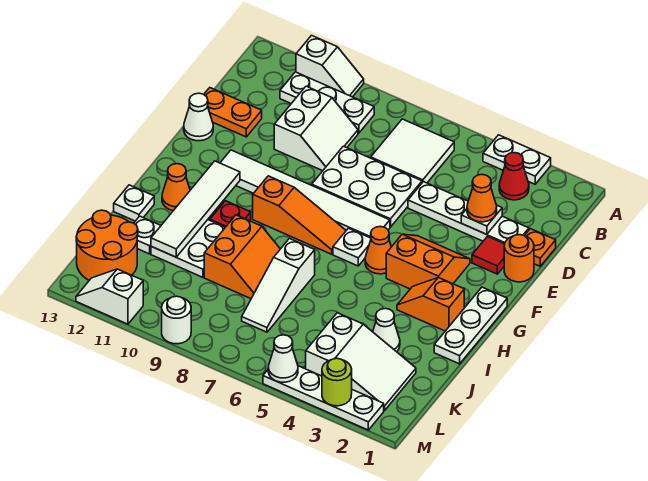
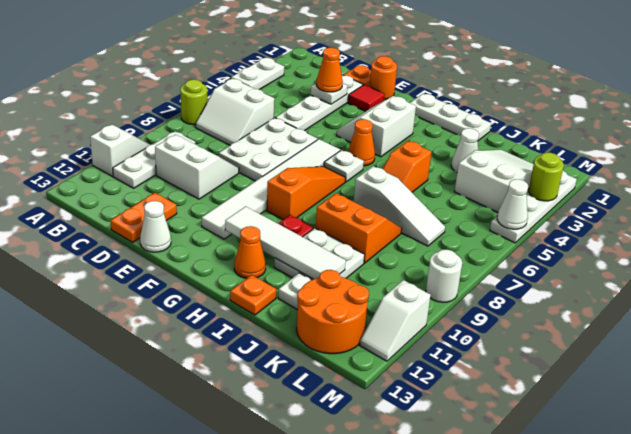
none -> lime round brick A7 level 1
red cone B3 level 1 -> none
white tile B6:C7 level 1 -> white slope B6:C7 level 1 top 6
orange slope F3:G4 level 1 top G -> white slope F3:G4 level 1 top G
orange slope H2:H3 level 1 top 2 -> orange slope I5:I6 level 1 top 5
white plate I13 level 1 -> orange plate I13 level 1

